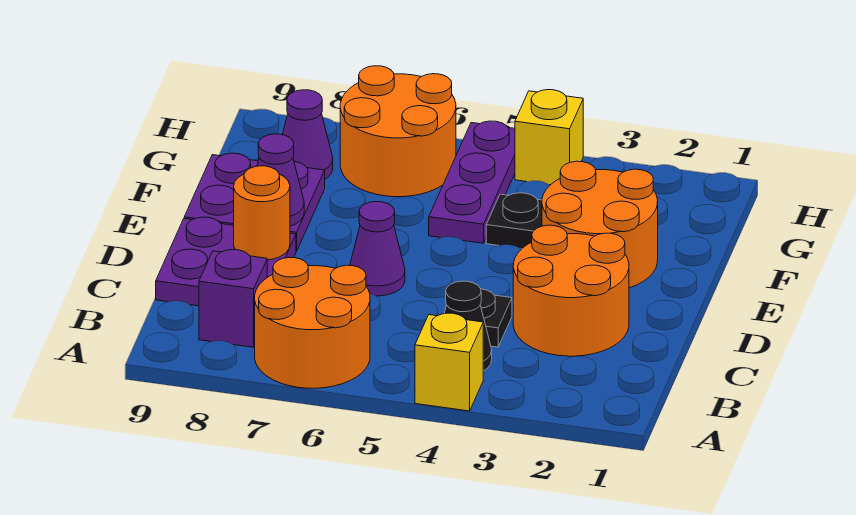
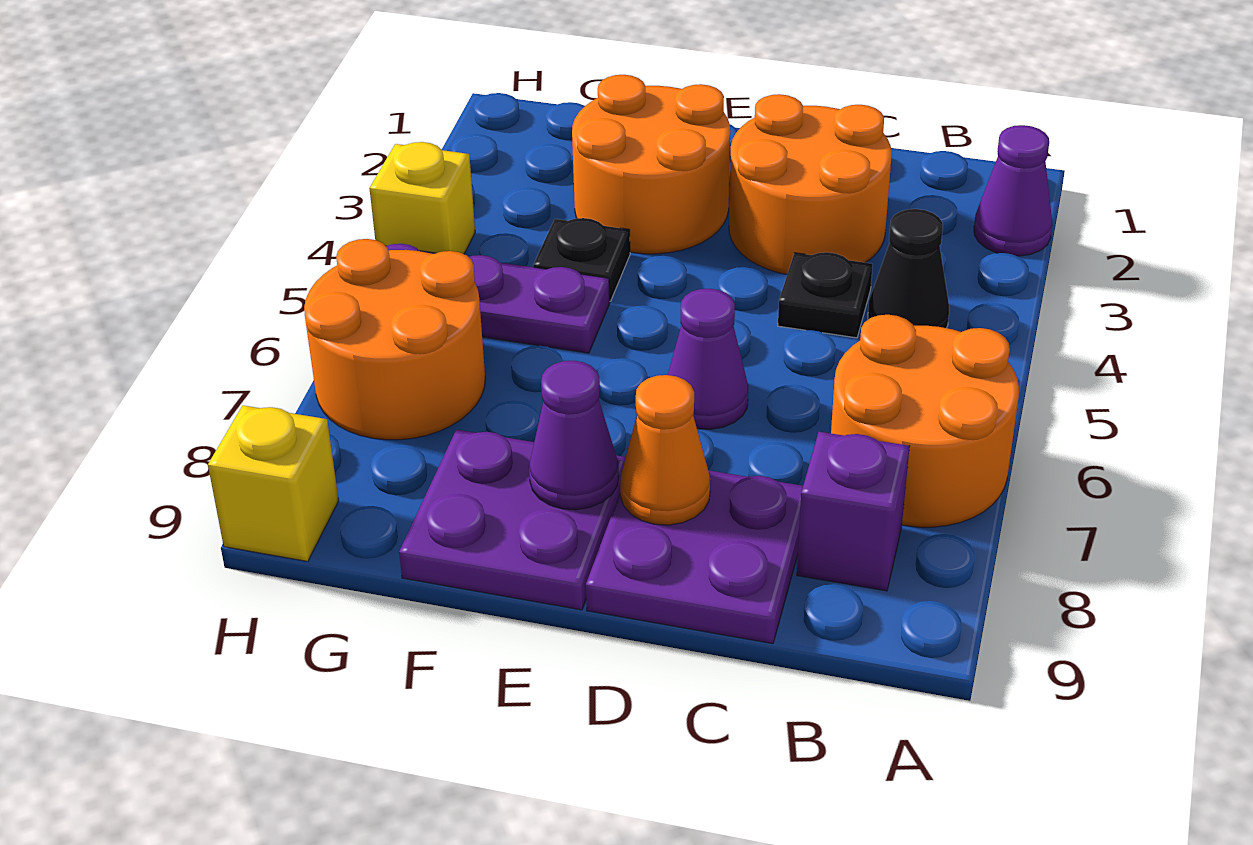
yellow brick A4 level 1 -> yellow brick H9 level 1
orange round brick D8 level 2 -> orange cone D8 level 2
purple cone G8 level 1 -> purple cone A2 level 1

